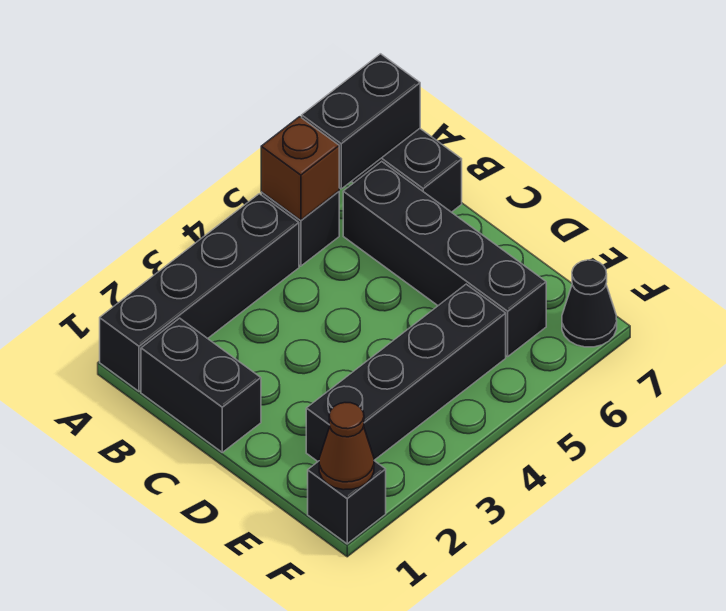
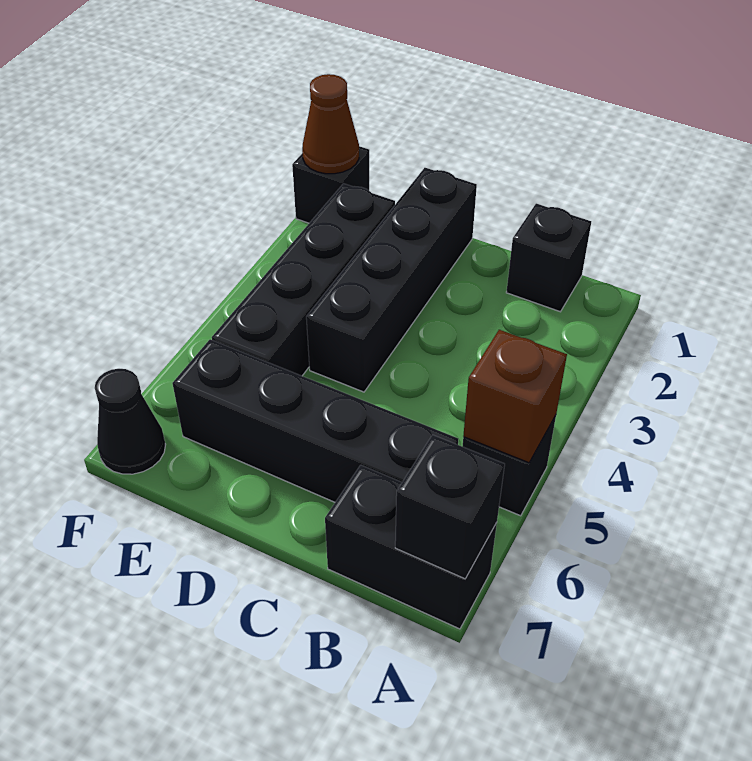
black brick A1:A4 level 1 -> black brick D1:D4 level 1
black brick A6:A7 level 2 -> black brick A7 level 2
black brick B1:C1 level 1 -> black brick B1 level 1

